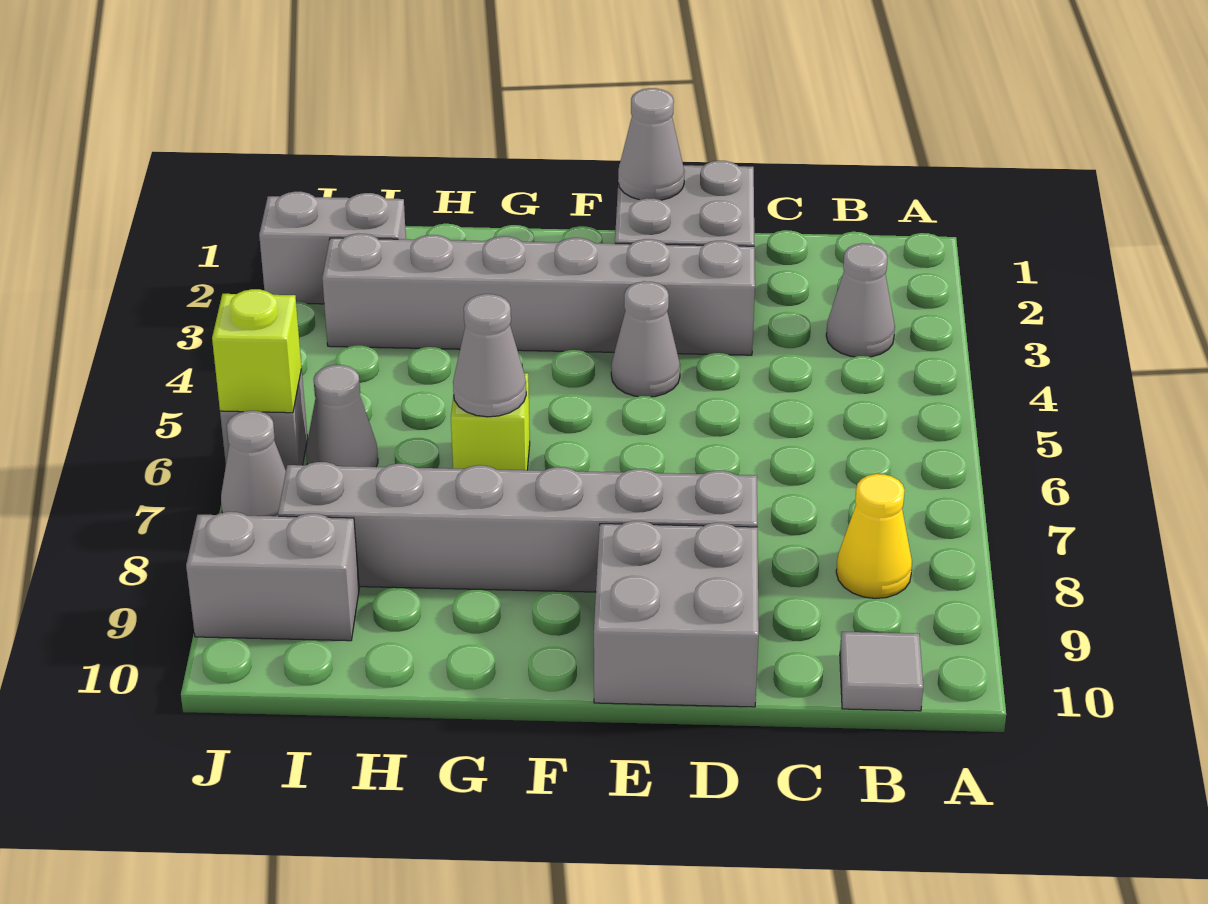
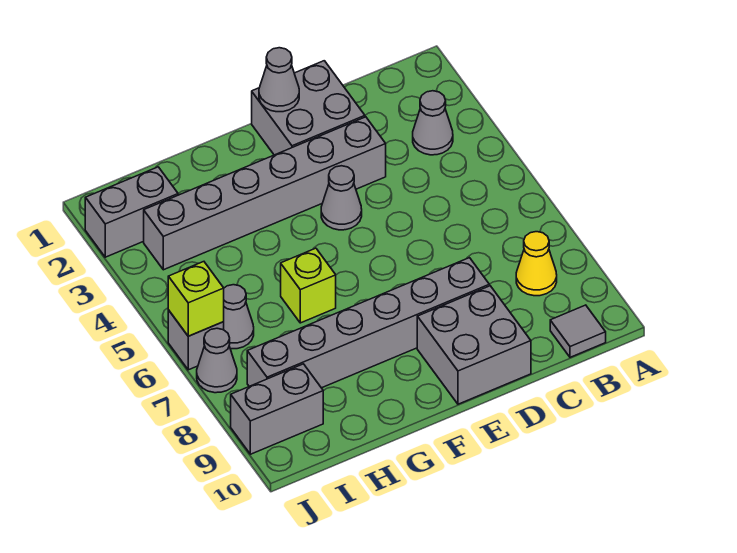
grey cone G6 level 2 -> none

